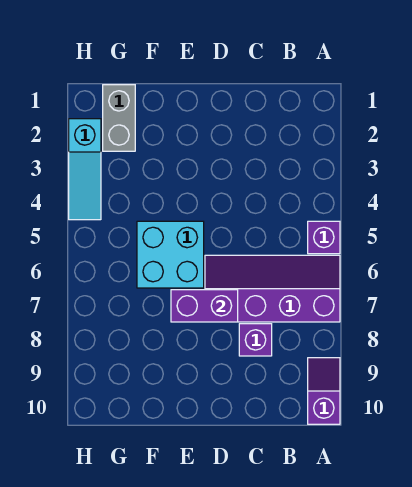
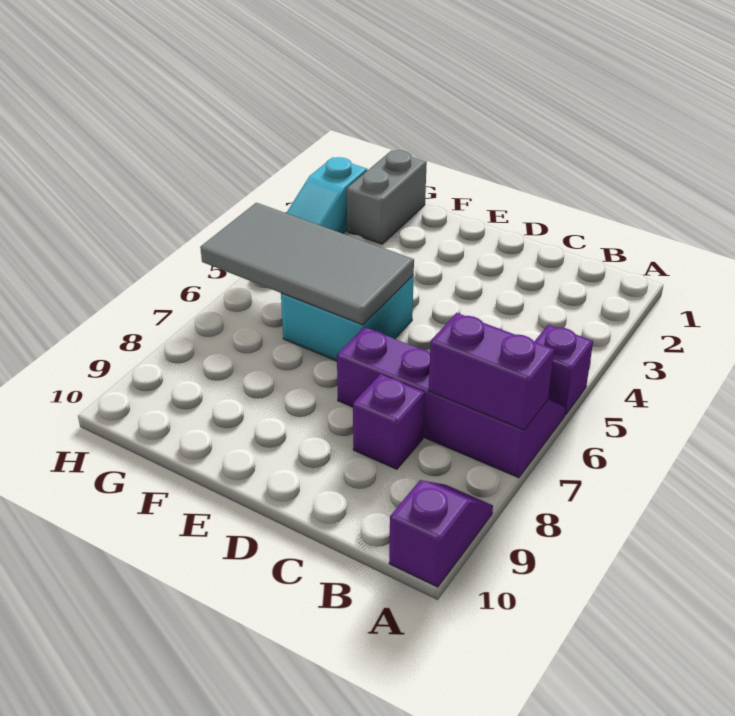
purple brick D7:E7 level 2 -> purple brick A7:B7 level 2
none -> grey tile E5:H6 level 2

